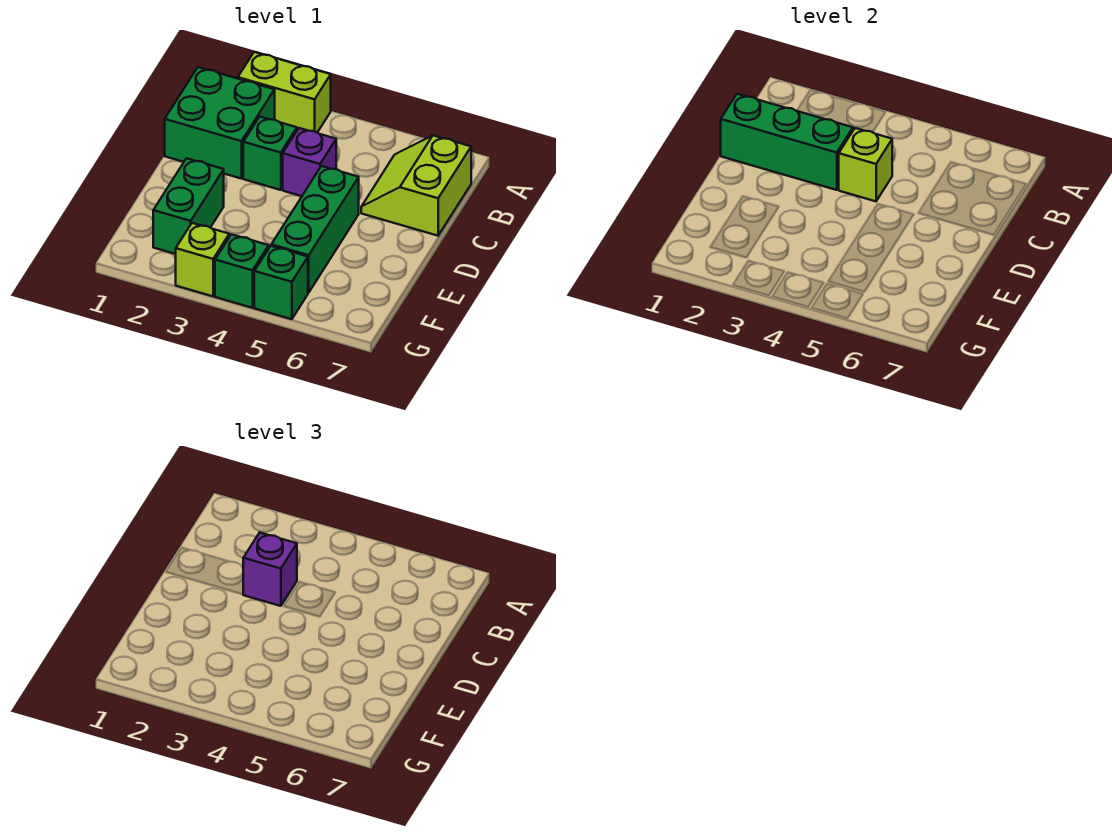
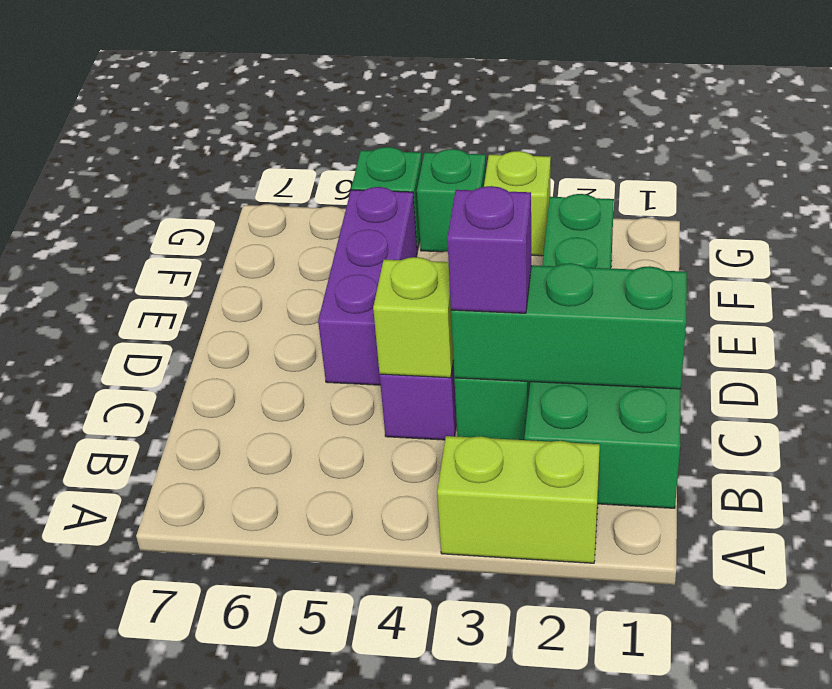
lime slope B6:C7 level 1 top 7 -> none
green brick D5:F5 level 1 -> purple brick D5:F5 level 1

